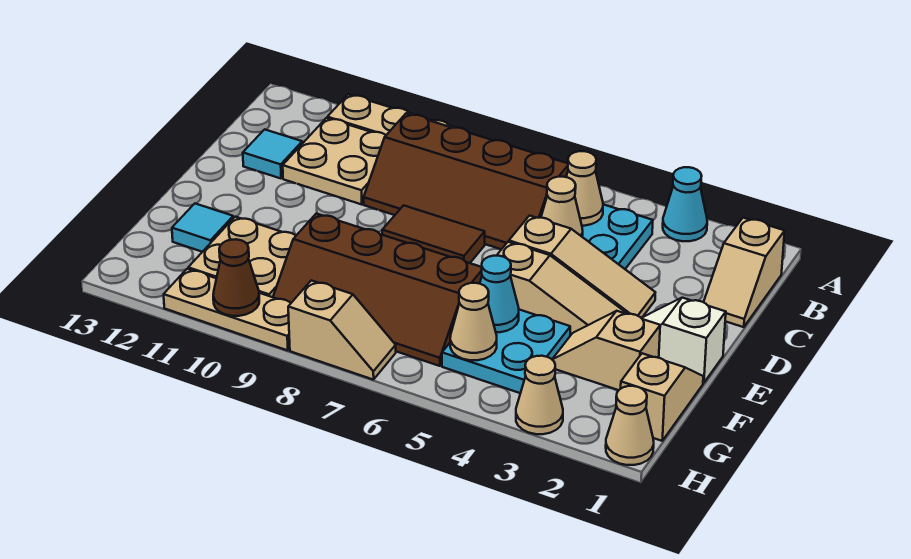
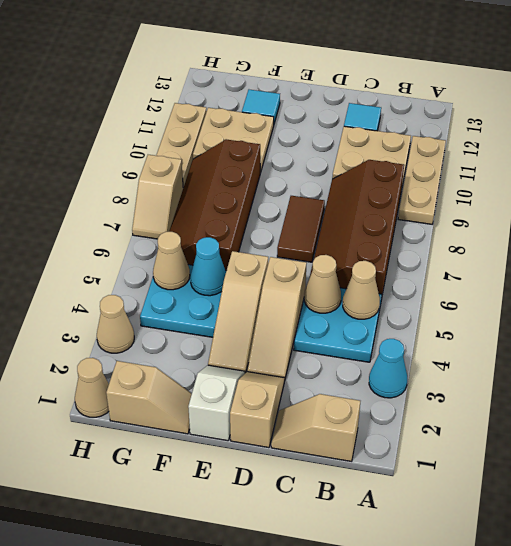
tan slope F2:F3 level 1 top 2 -> tan slope D1:D2 level 1 top 1
brown cone H10 level 2 -> none

